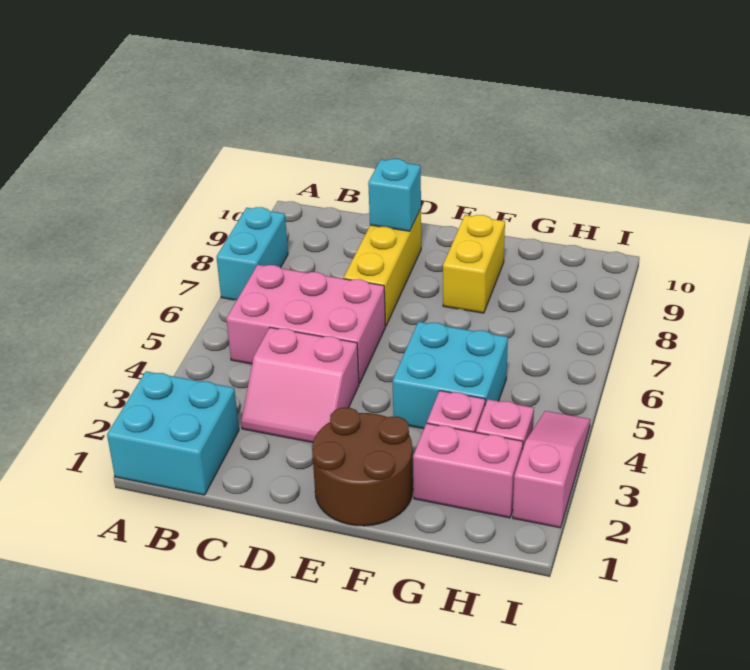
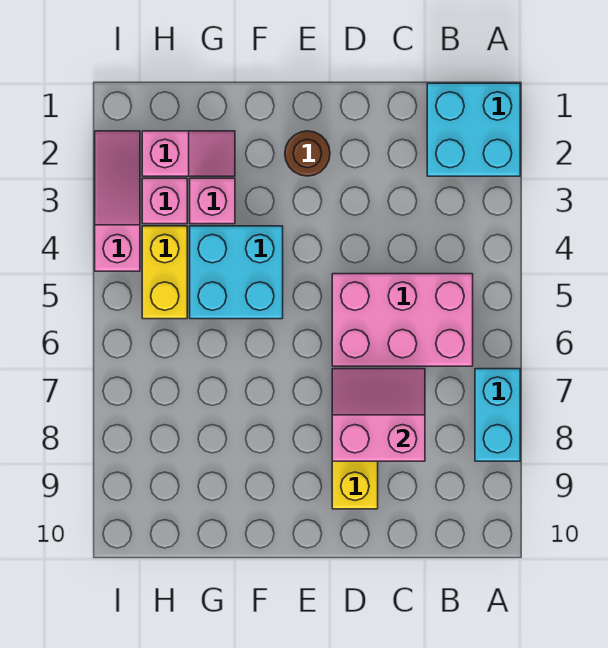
pink slope C3:D4 level 1 top 4 -> pink slope C7:D8 level 2 top 8
cyan brick D9 level 2 -> none
brown round brick E1:F2 level 1 -> brown round brick E2 level 1
yellow brick F8:F9 level 1 -> yellow brick H4:H5 level 1
pink brick G2:H2 level 1 -> pink slope G2:H2 level 1 top H
pink slope I2:I4 level 1 top 2 -> pink slope I2:I4 level 1 top 4

